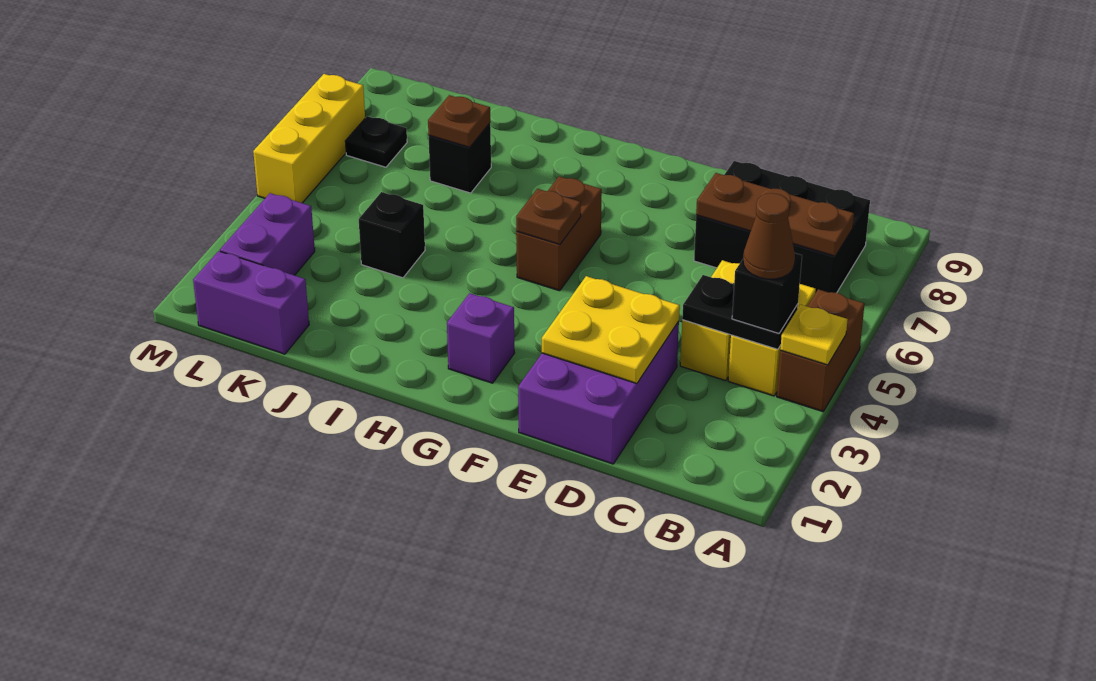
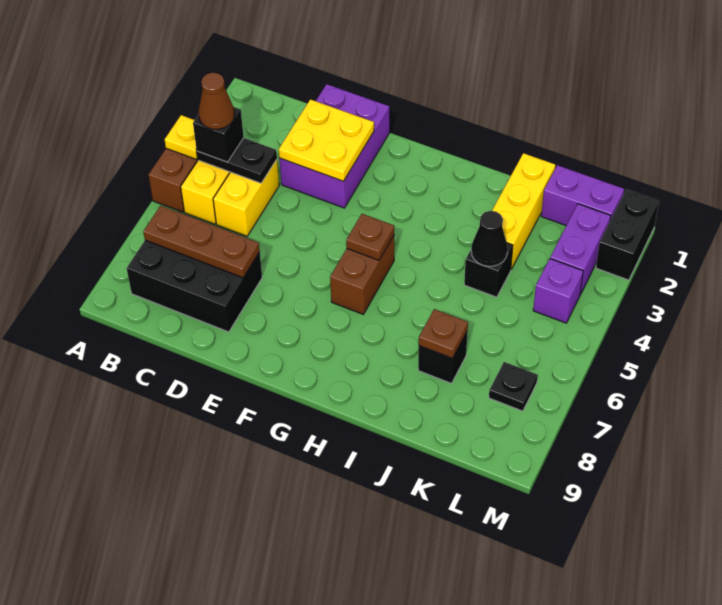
purple brick G2 level 1 -> purple brick L4 level 1
none -> black cone J4 level 2
none -> black brick M1:M2 level 1
yellow brick M5:M7 level 1 -> yellow brick J1:J3 level 1

